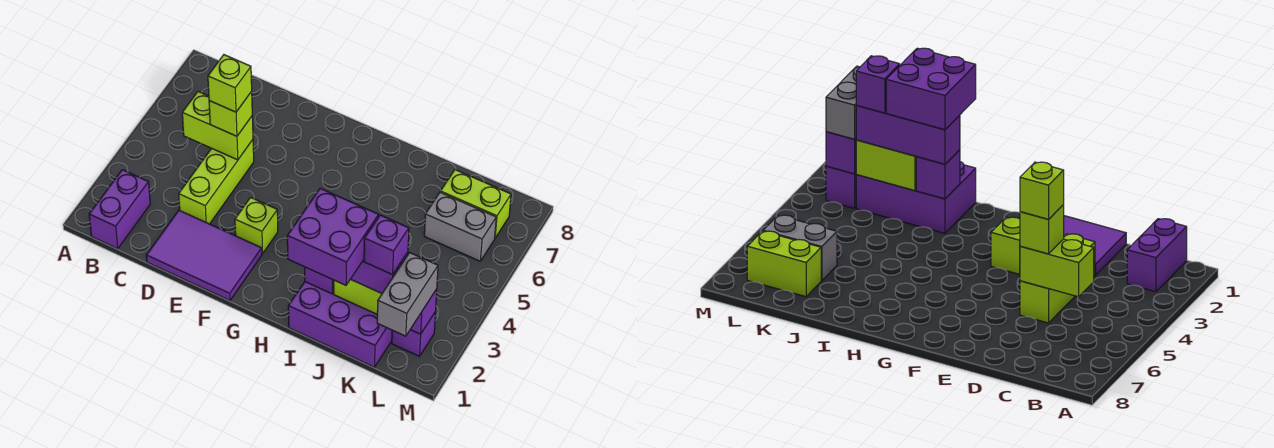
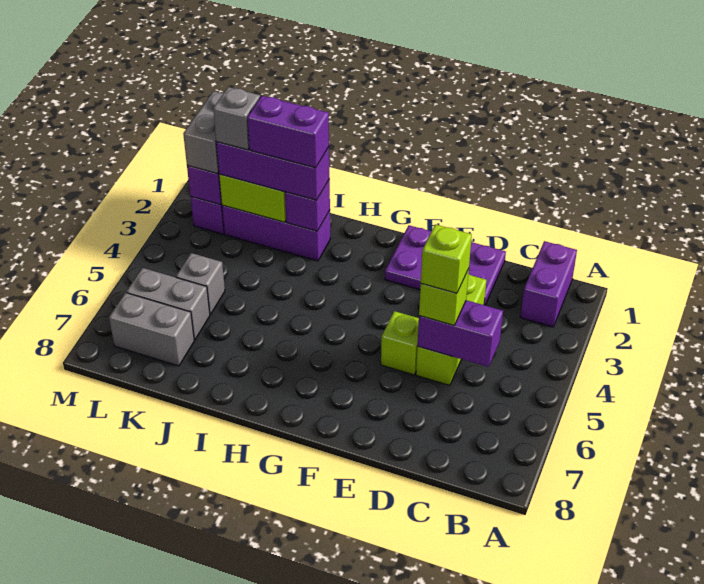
lime brick C5:D5 level 2 -> purple brick C5:D5 level 2
purple tile D1:F2 level 1 -> purple plate D1:F2 level 1
lime brick F3 level 1 -> lime brick E5 level 1
purple brick I1:K2 level 1 -> purple brick I2:K2 level 1
purple brick I1:J2 level 4 -> purple brick I2:J2 level 4
purple brick K2 level 4 -> grey brick K2 level 4
none -> grey brick K5 level 1
lime brick K7:L7 level 1 -> grey brick K7:L7 level 1

